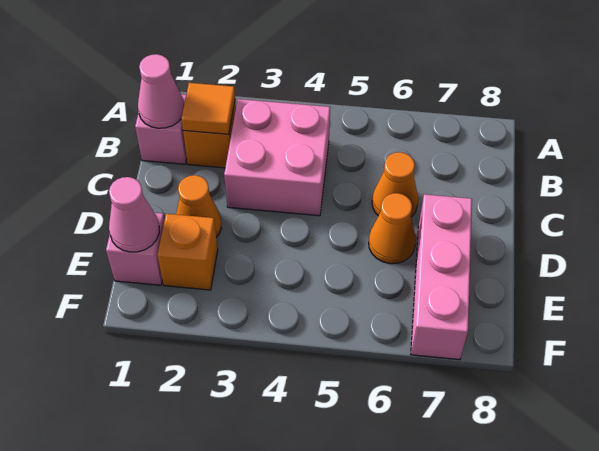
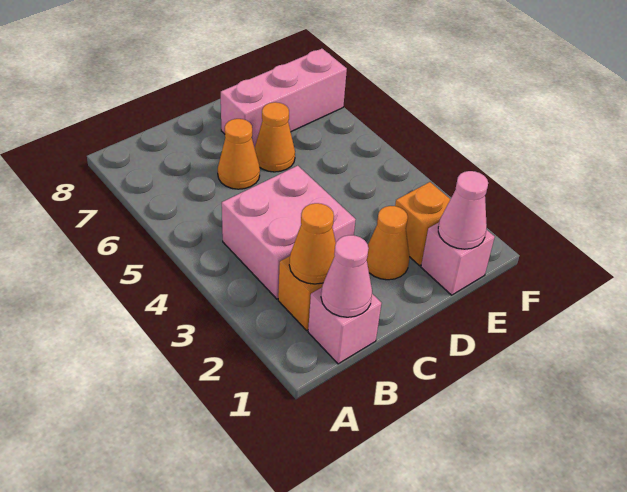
orange tile B2 level 2 -> orange cone B2 level 2

